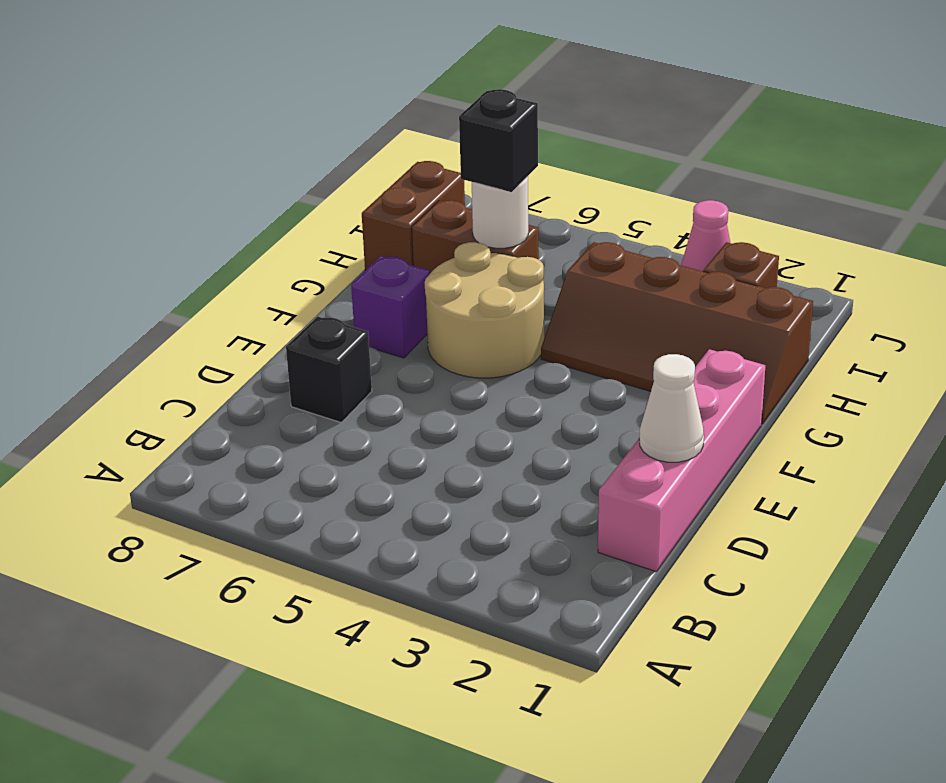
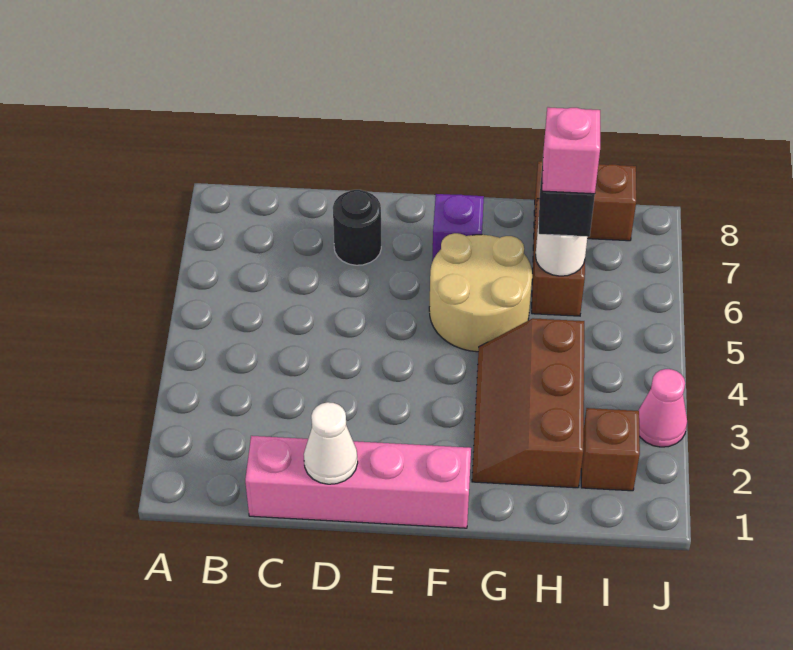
black brick D7 level 1 -> black round brick D7 level 1
brown slope G1:H4 level 1 top H -> brown slope G2:H4 level 1 top H
none -> pink brick H6 level 4

